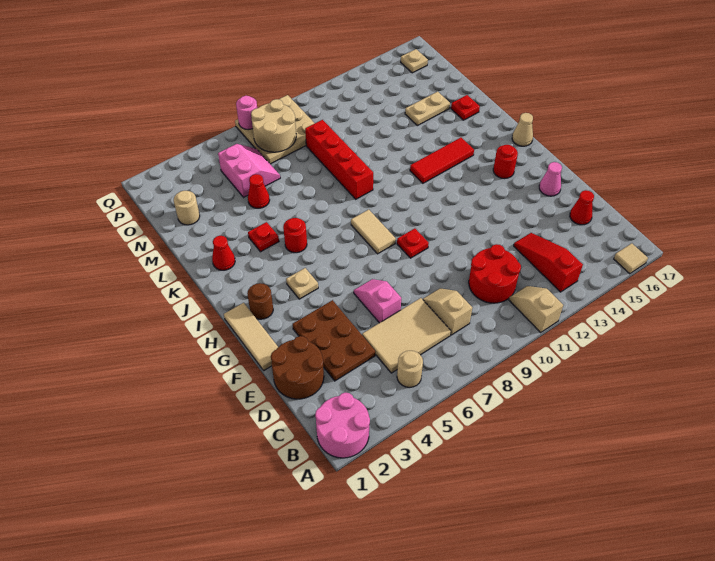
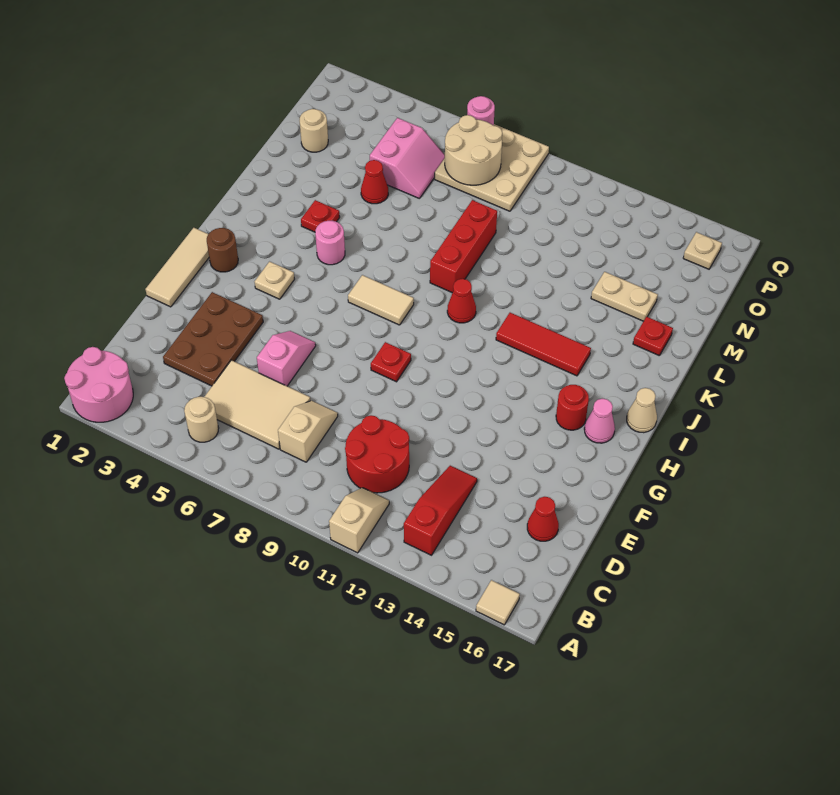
brown round brick D1:E2 level 1 -> none
pink cone F16 level 1 -> pink cone H16 level 1
tan tile H8:I8 level 1 -> tan tile I7:I8 level 1
red round brick J5 level 1 -> pink round brick J5 level 1
red cone K2 level 1 -> red cone J10 level 1
red brick K9:N9 level 1 -> red brick K9:M9 level 1

